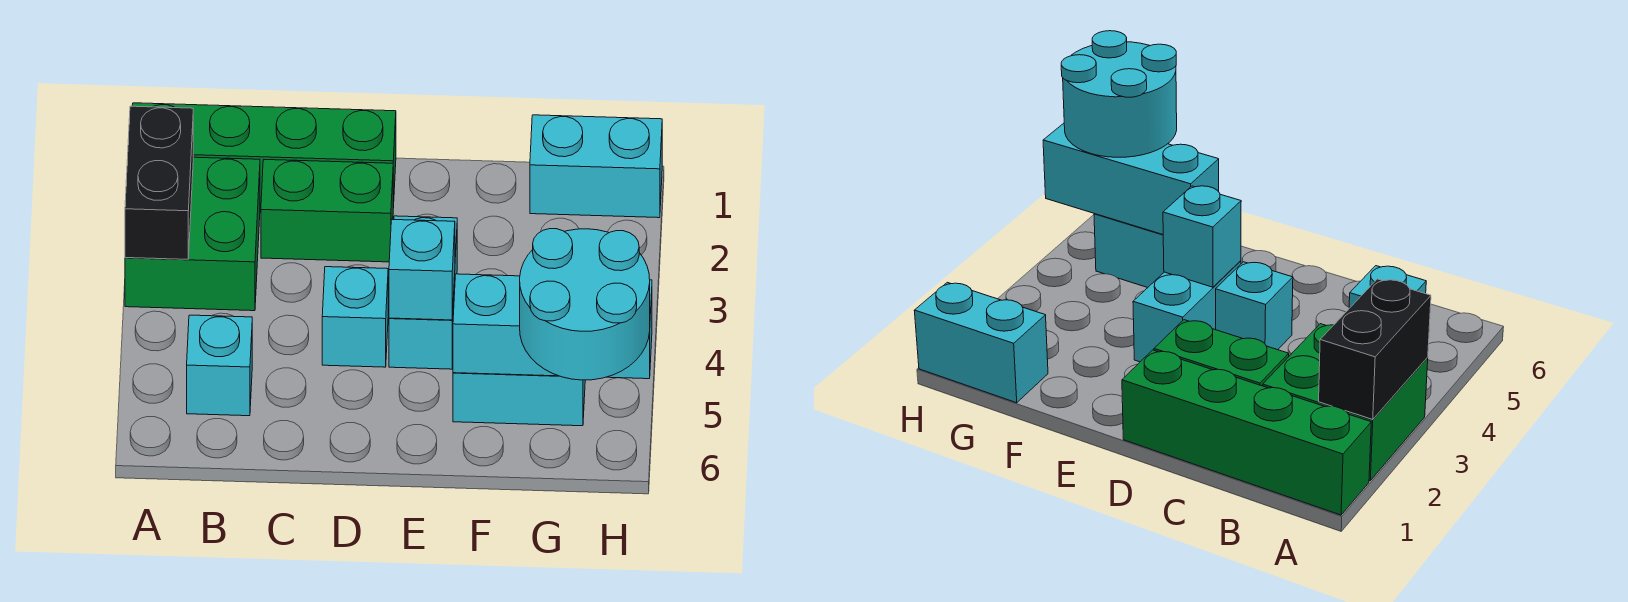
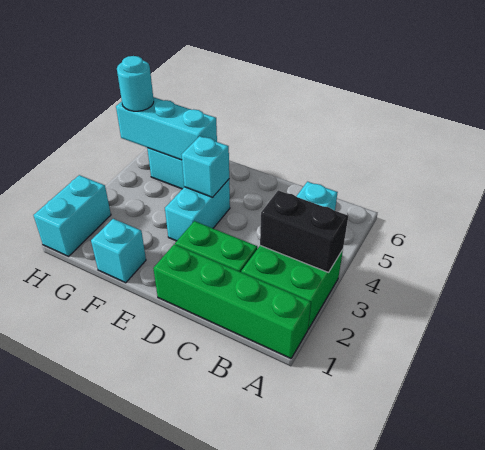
black brick A2:A3 level 2 -> black brick A3:B3 level 2
cyan brick D4 level 1 -> cyan brick F1 level 1
cyan brick G1:H1 level 1 -> cyan brick H1:H2 level 1
cyan round brick G5:H6 level 3 -> cyan round brick H5 level 3

